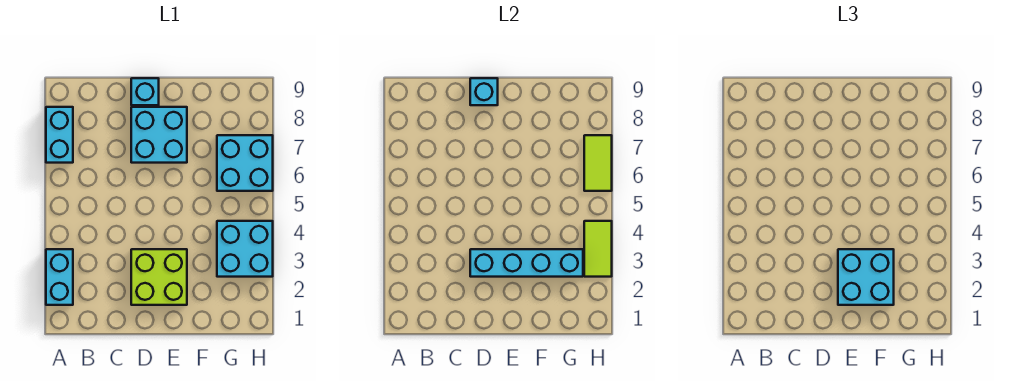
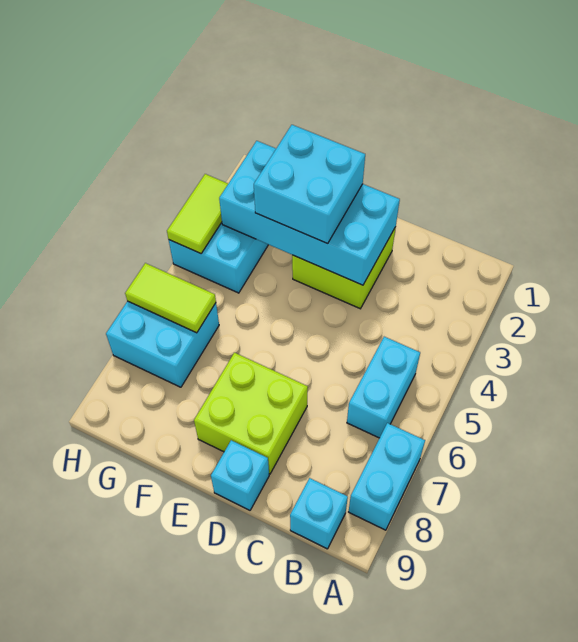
cyan brick A2:A3 level 1 -> cyan brick B5:B6 level 1
cyan brick D3:G3 level 2 -> cyan brick D2:G3 level 2
cyan brick D7:E8 level 1 -> lime brick D7:E8 level 1
cyan brick D9 level 2 -> cyan brick B9 level 1
lime tile H6:H7 level 2 -> lime tile G6:H6 level 2

